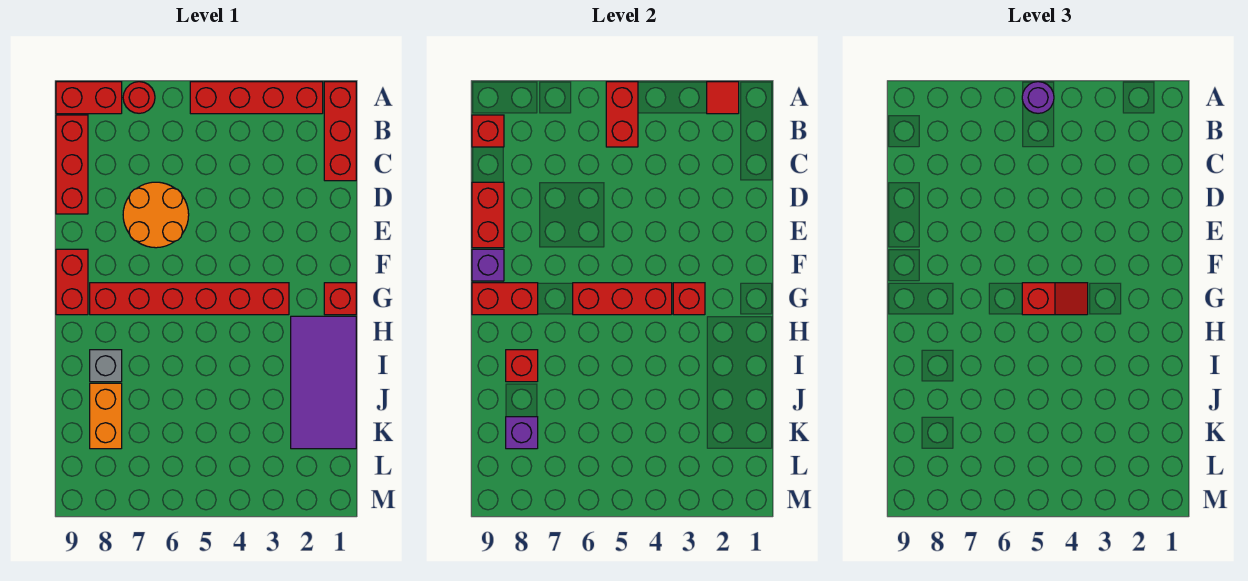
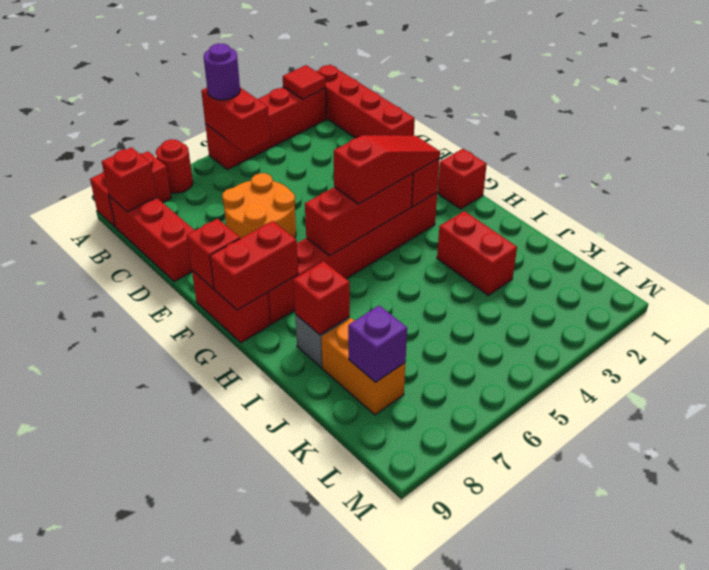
red brick A1:C1 level 1 -> red brick A1:D1 level 1
red brick D9:E9 level 2 -> red brick I3:J3 level 1
purple brick F9 level 2 -> red brick F9 level 2
red slope G4:G5 level 3 top 5 -> red slope G3:G5 level 3 top 5
purple tile H1:K2 level 1 -> none

